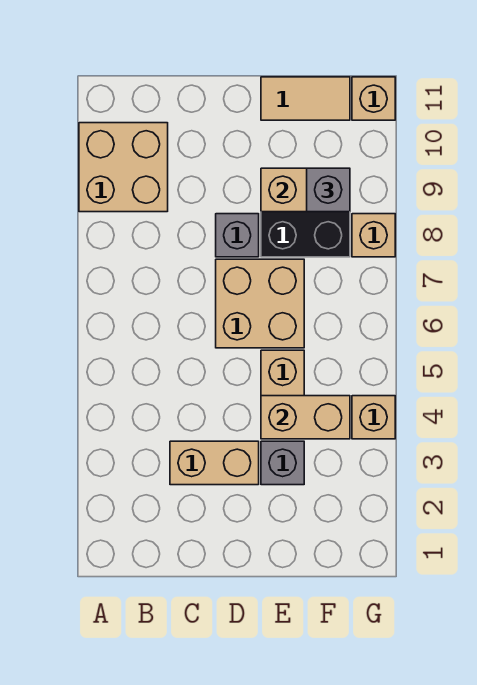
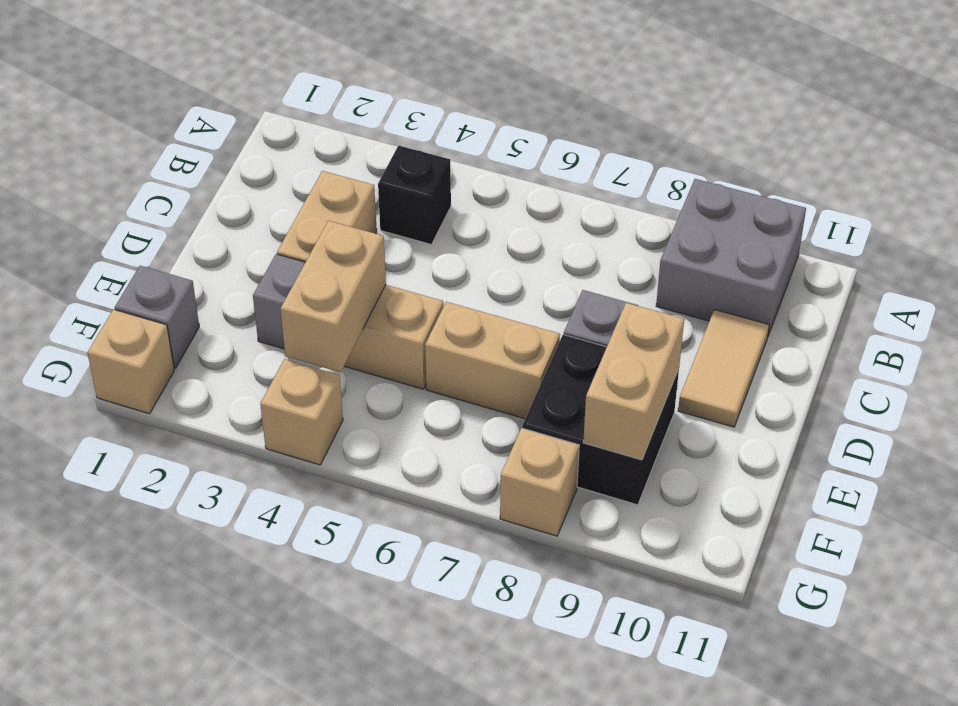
tan brick A9:B10 level 1 -> grey brick A9:B10 level 1
none -> black brick B4 level 1
tan brick D6:E7 level 1 -> tan brick E6:E7 level 1
tan tile E11:F11 level 1 -> tan tile C10:D10 level 1
grey brick F9 level 3 -> grey brick F1 level 1
tan brick G11 level 1 -> tan brick G1 level 1

